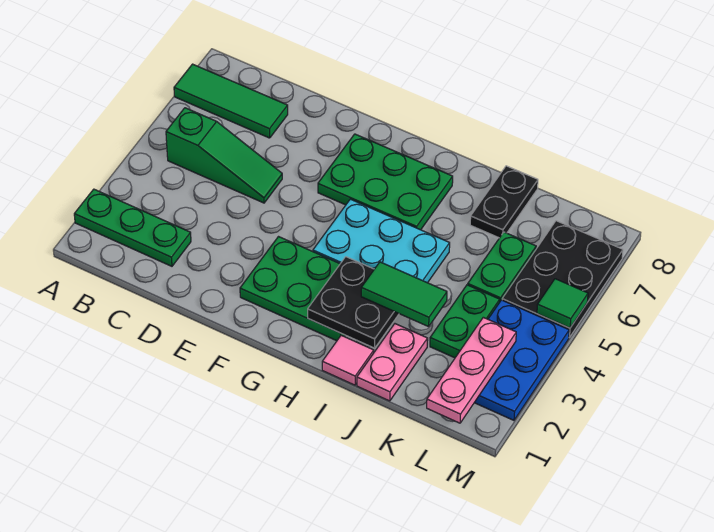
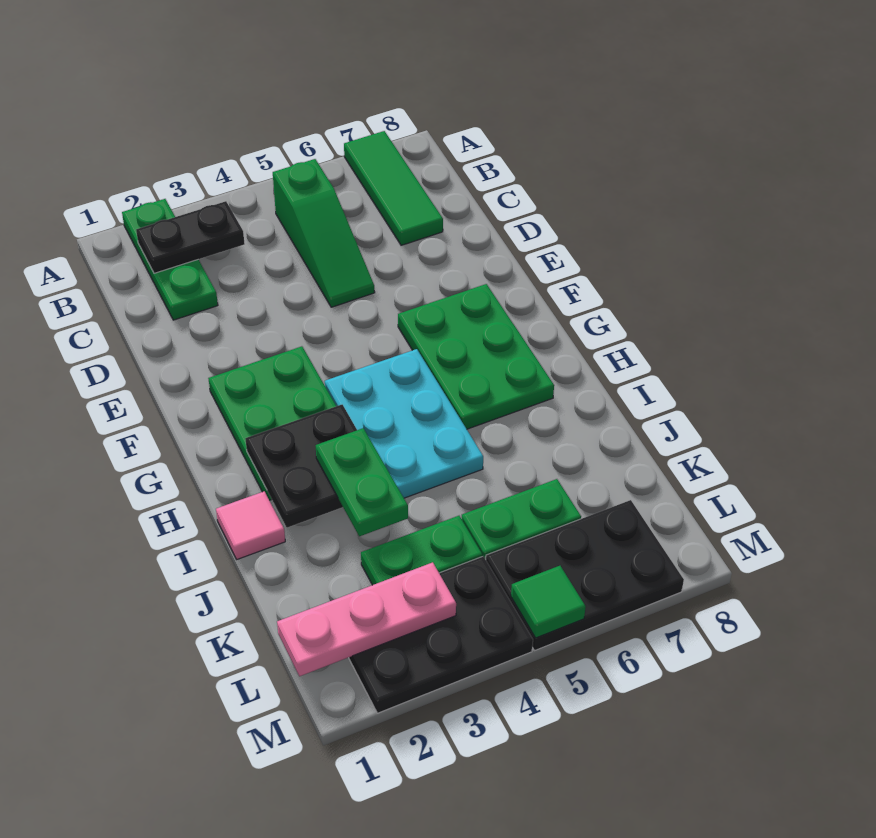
green tile I3:J3 level 3 -> green plate I3:J3 level 3
pink plate J1:J2 level 1 -> none
black plate J7:J8 level 1 -> black plate B2:B3 level 2
blue plate L2:M4 level 1 -> black plate L2:M4 level 1

